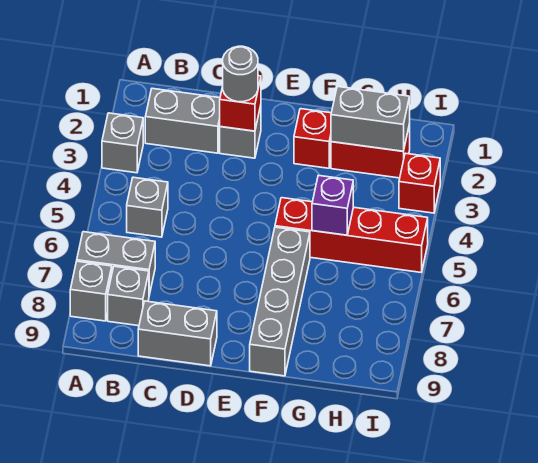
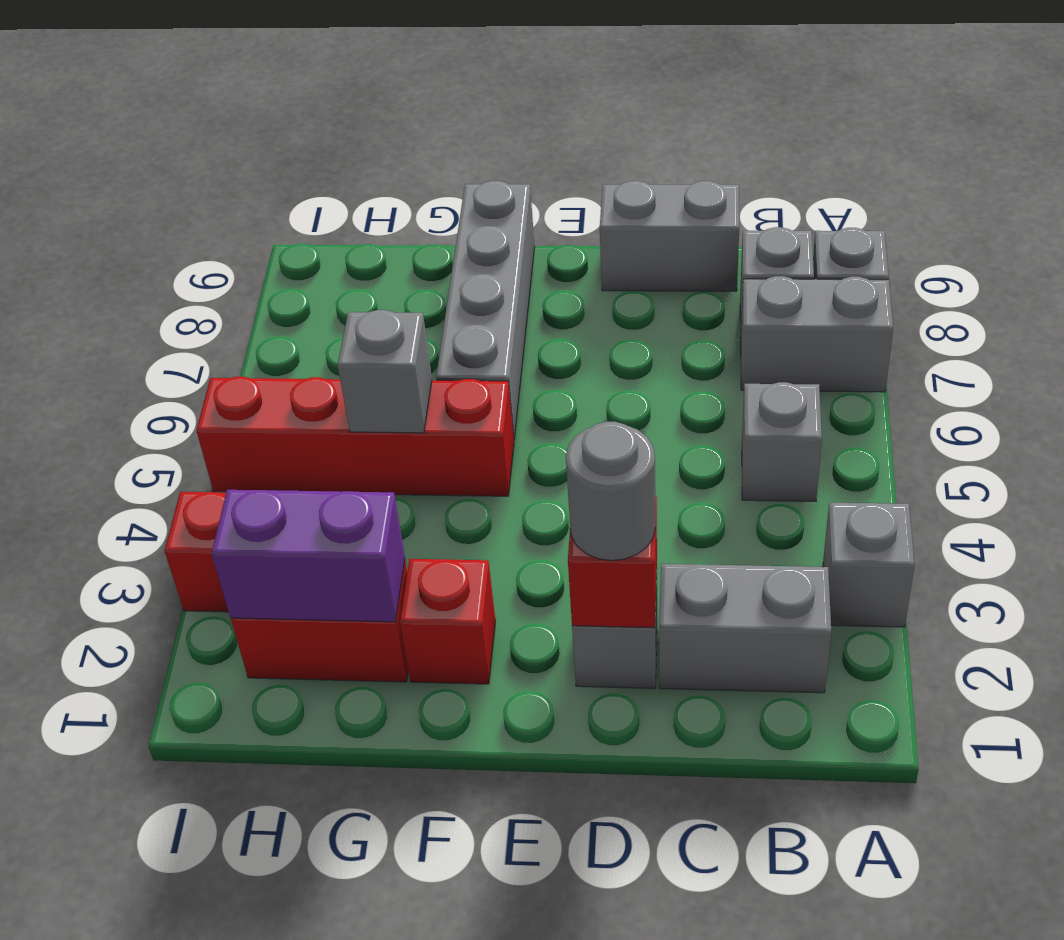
grey brick G2:H2 level 2 -> purple brick G2:H2 level 2
purple brick G5 level 2 -> grey brick G5 level 2

